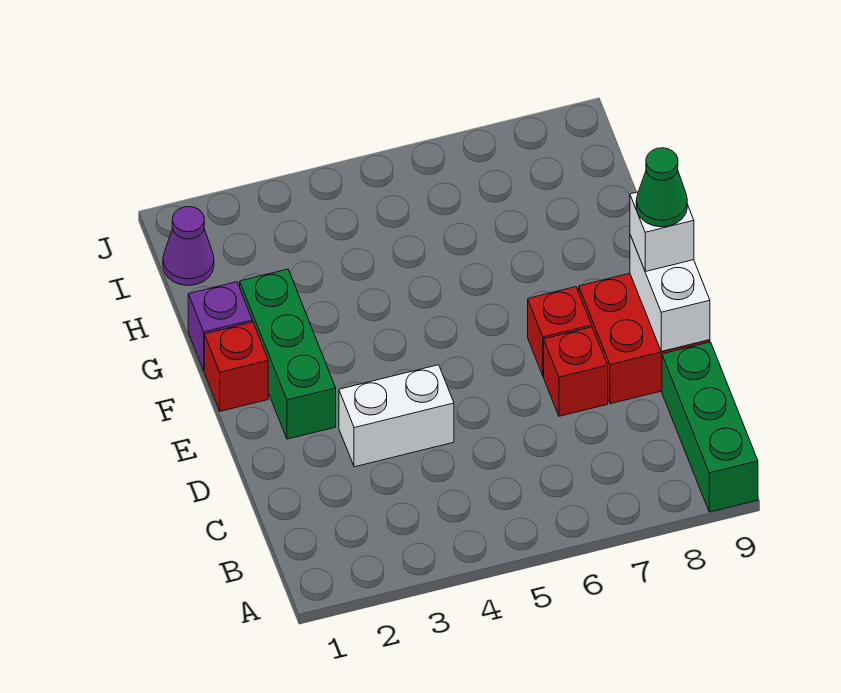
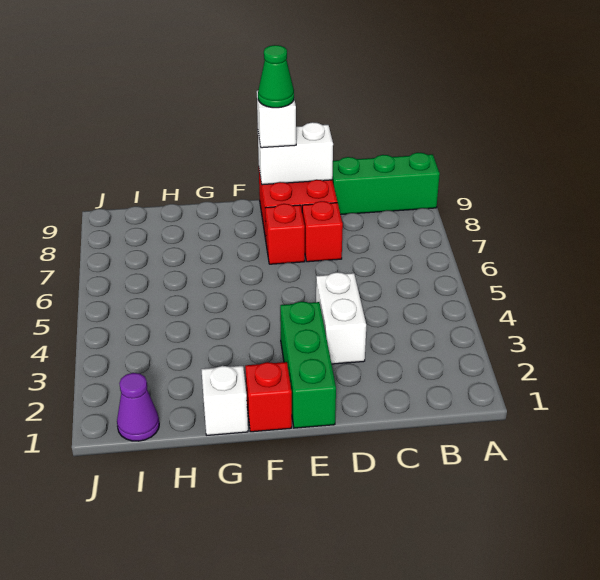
green brick E2:G2 level 1 -> green brick E1:E3 level 1
purple brick G1 level 1 -> white brick G1 level 1

